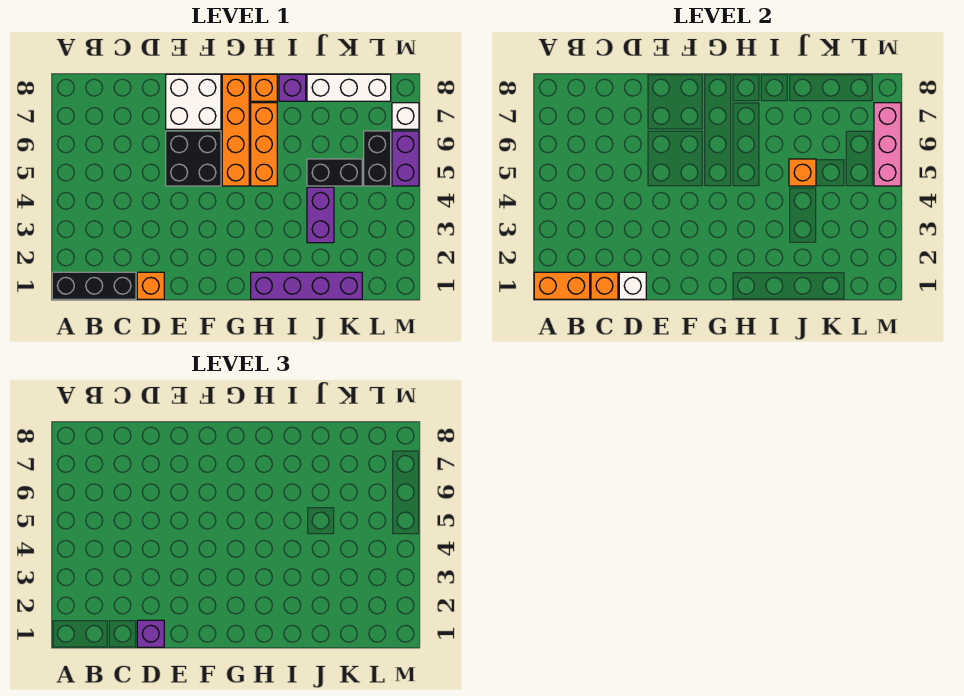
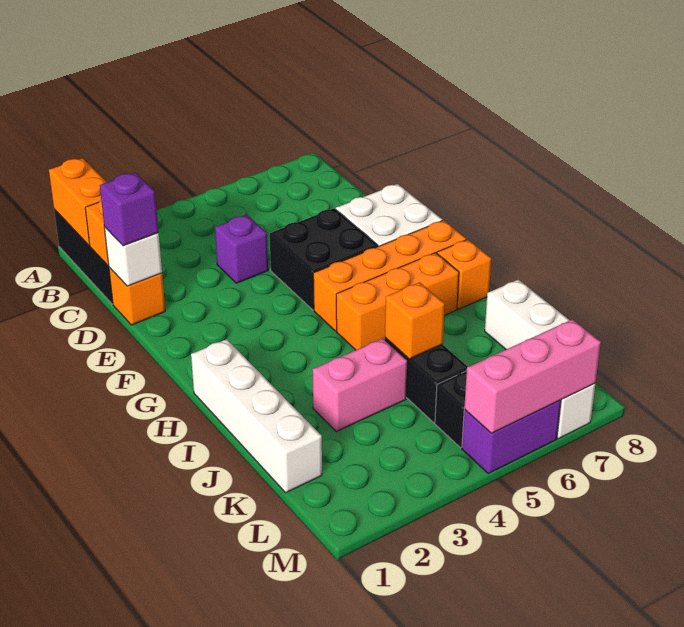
purple brick H1:K1 level 1 -> white brick H1:K1 level 1
purple brick I8 level 1 -> purple brick D4 level 1
purple brick J3:J4 level 1 -> pink brick J3:J4 level 1

